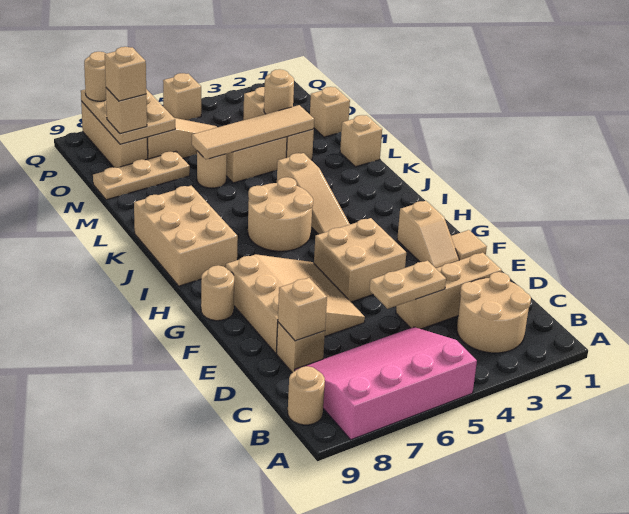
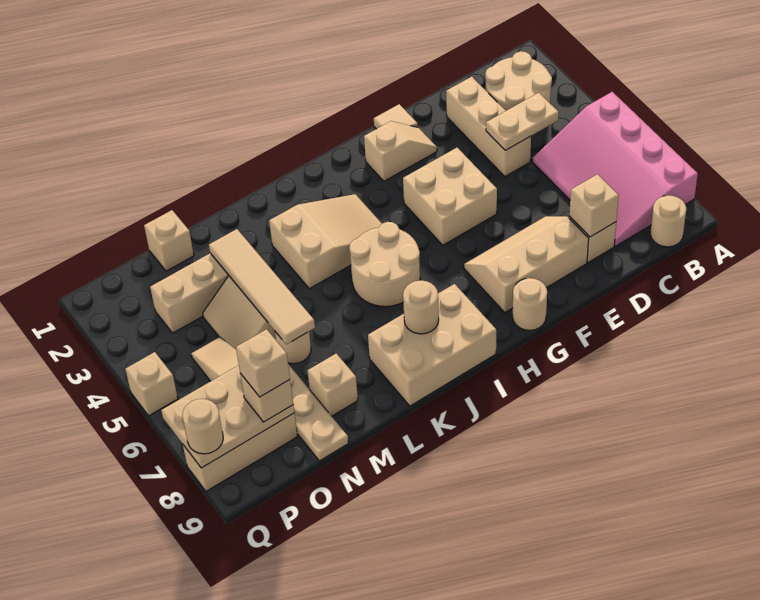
tan plate D4:D5 level 2 -> tan plate C4:D4 level 2
tan slope E6:G8 level 1 top 8 -> tan slope E7:G8 level 1 top 8
tan slope I4:K4 level 1 top K -> tan slope I3:K4 level 1 top K
tan brick L1 level 1 -> tan brick M8 level 1
tan round brick N3 level 2 -> tan round brick J8 level 2

